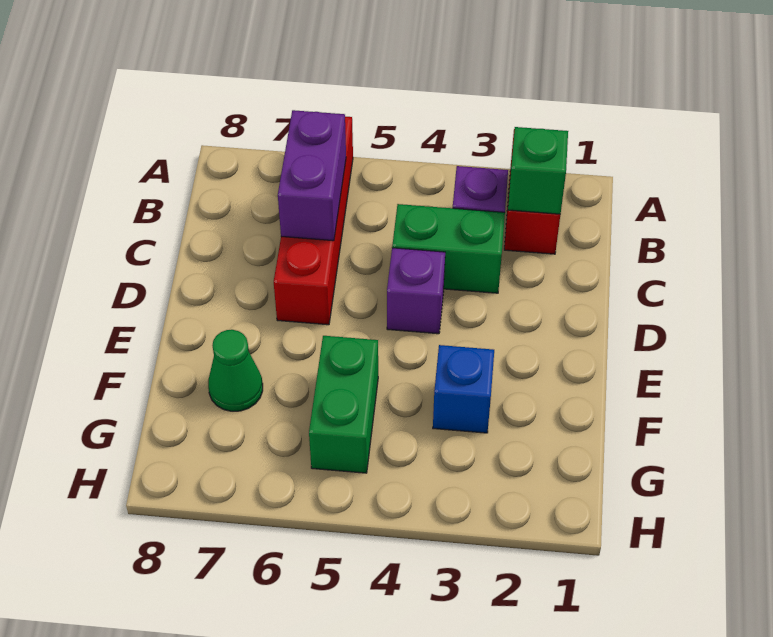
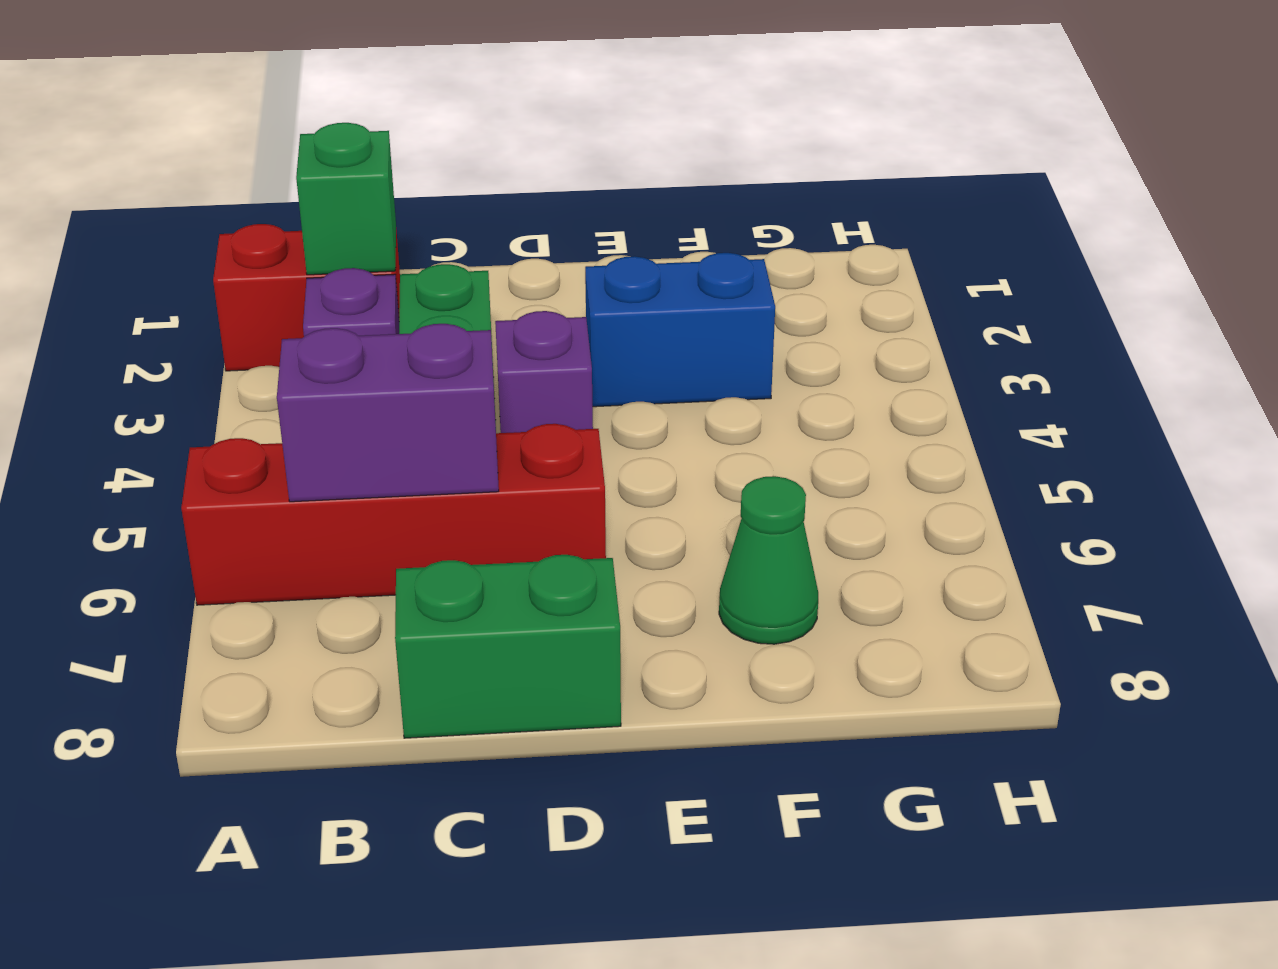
blue brick F3 level 1 -> blue brick E3:F3 level 1
green brick F5:G5 level 1 -> green brick C8:D8 level 1

